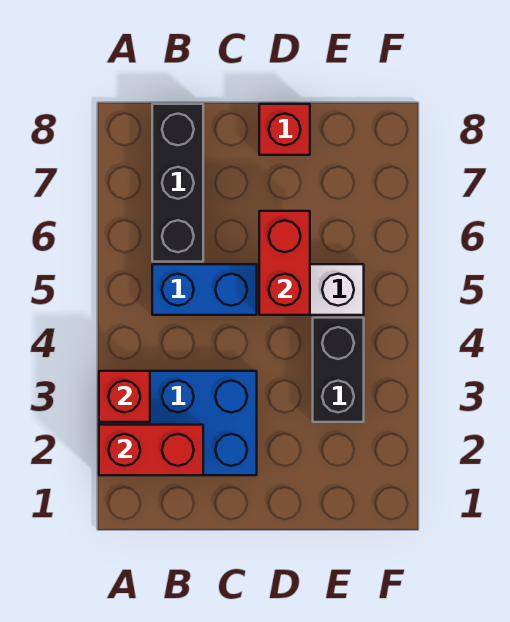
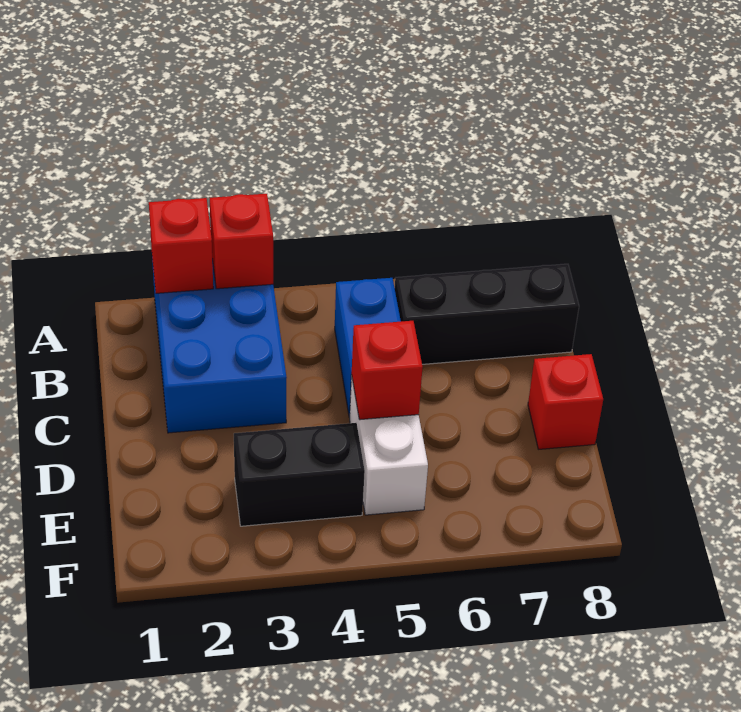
red brick A2:B2 level 2 -> red brick A2 level 2
red brick D5:D6 level 2 -> red brick D5 level 2

